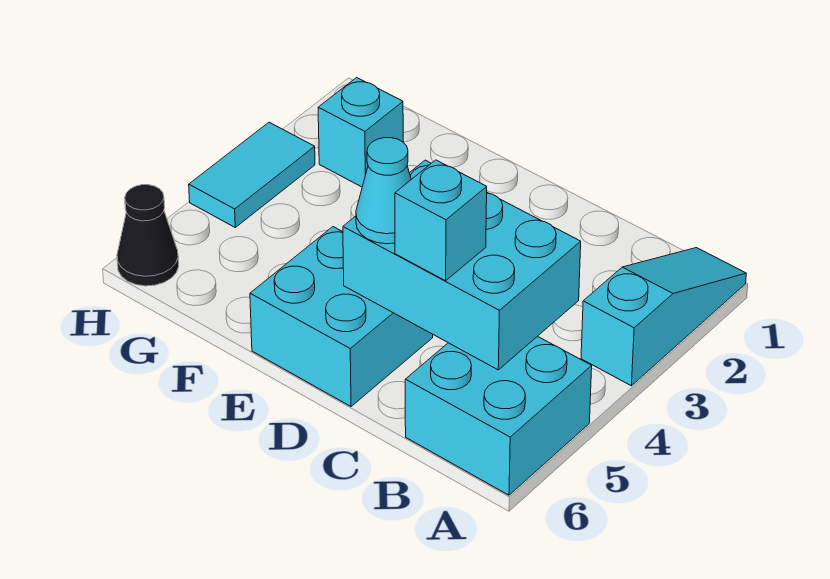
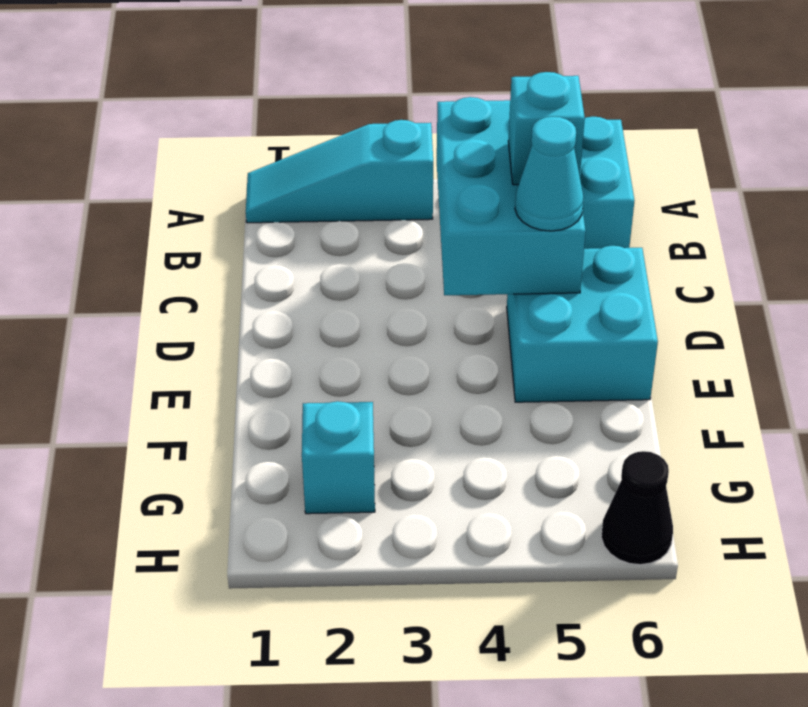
cyan tile H3:H4 level 1 -> none

